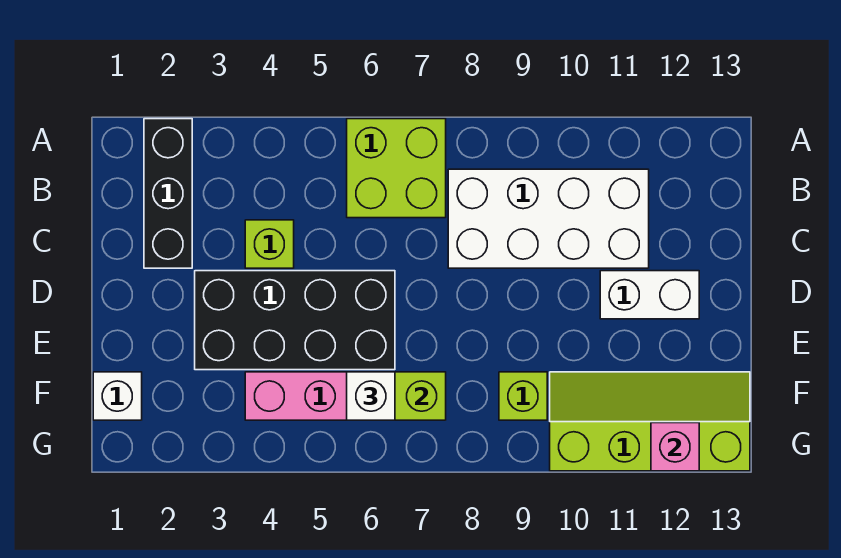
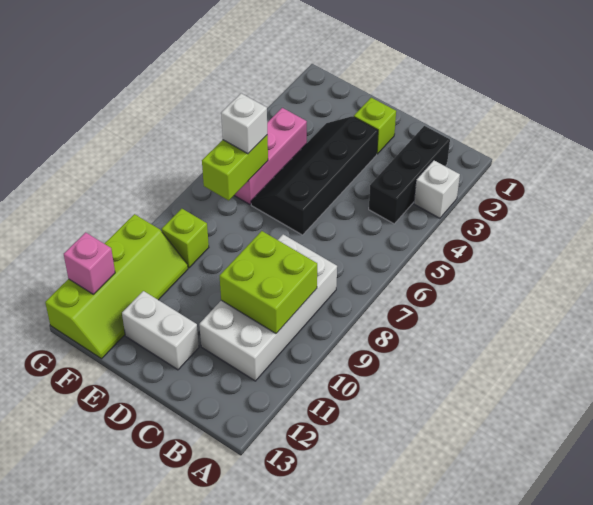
black brick A2:C2 level 1 -> black brick B2:B4 level 1
lime brick A6:B7 level 1 -> lime brick B9:C10 level 2
lime brick C4 level 1 -> lime brick D2 level 1
black brick D3:E6 level 1 -> black slope D3:E6 level 1 top D
white brick D11:D12 level 1 -> white brick D12:E12 level 1
white brick F1 level 1 -> white brick A3 level 1

